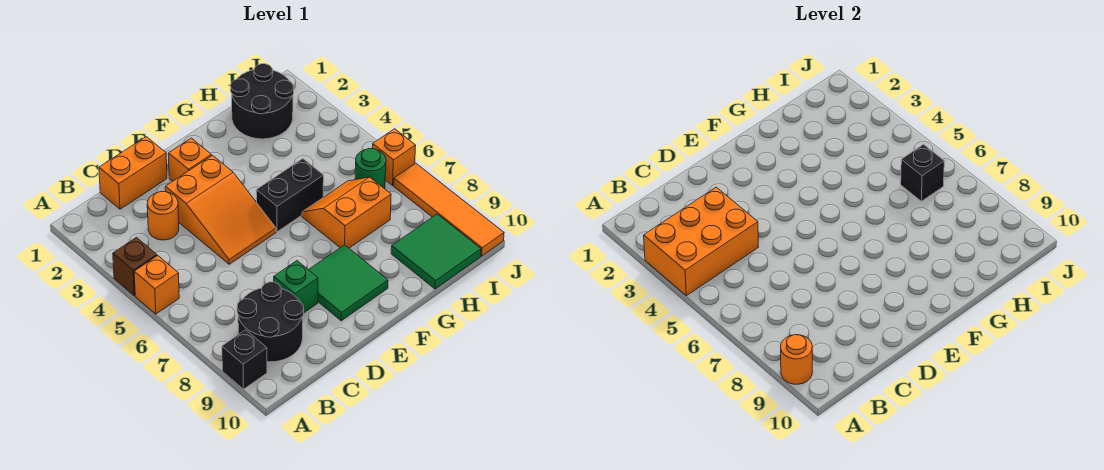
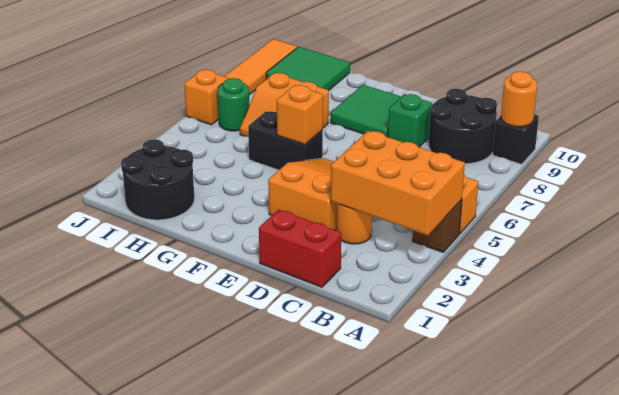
orange brick C1:D1 level 1 -> red brick C1:D1 level 1
orange brick E2 level 1 -> orange brick F5 level 2
black brick I6 level 2 -> none

